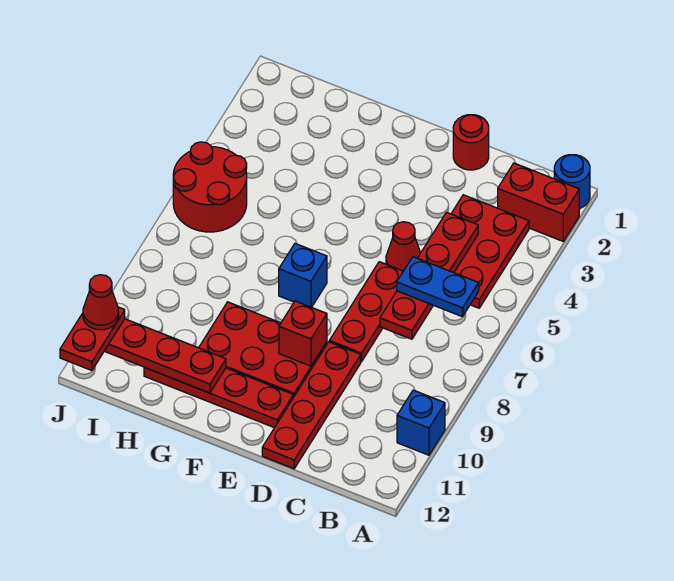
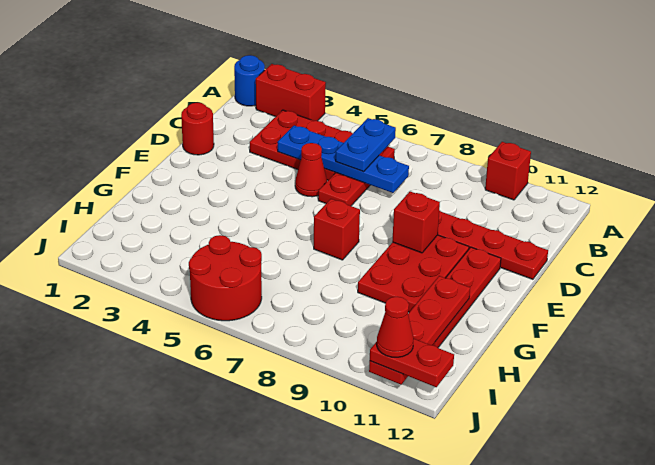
red brick A2:B2 level 1 -> red brick A2:A3 level 1
blue brick A10 level 1 -> red brick A10 level 1
red plate C4:C7 level 2 -> blue plate C4:C7 level 2
red plate D6:D8 level 1 -> red plate B6:D6 level 1
blue brick F7 level 1 -> red brick F7 level 1

